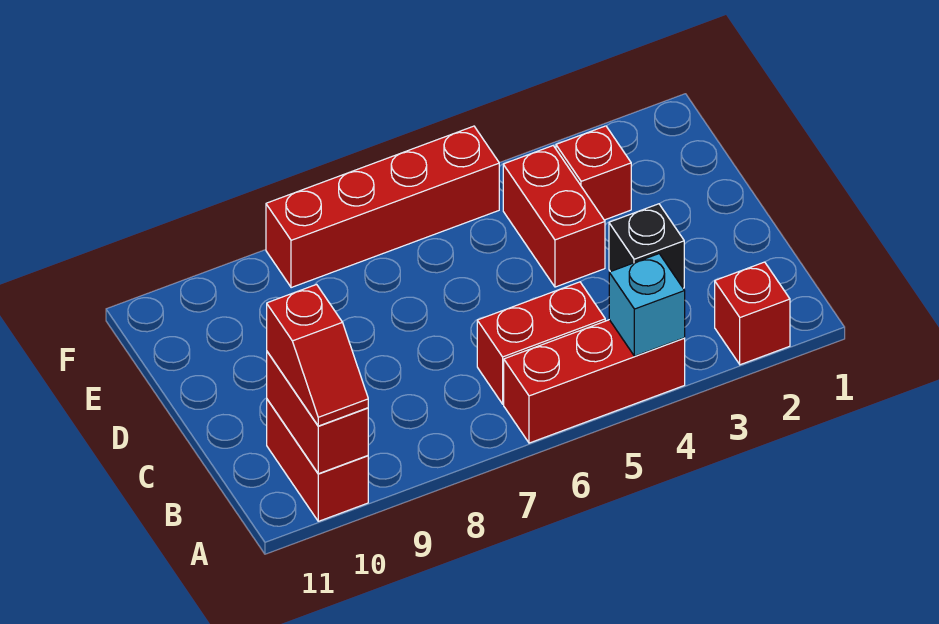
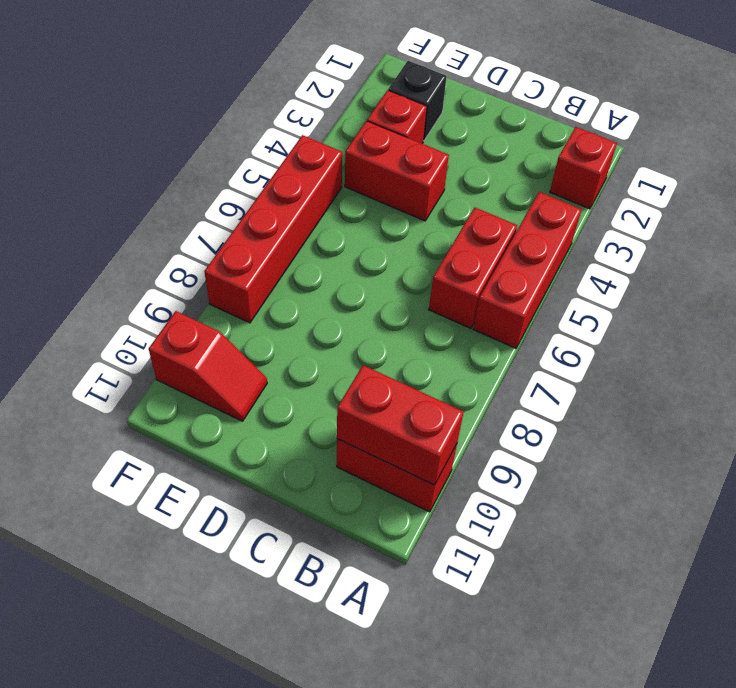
cyan brick A4 level 2 -> none
red slope A10:B10 level 3 top B -> red slope E10:F10 level 1 top F
black brick C3 level 1 -> black brick E2 level 1

